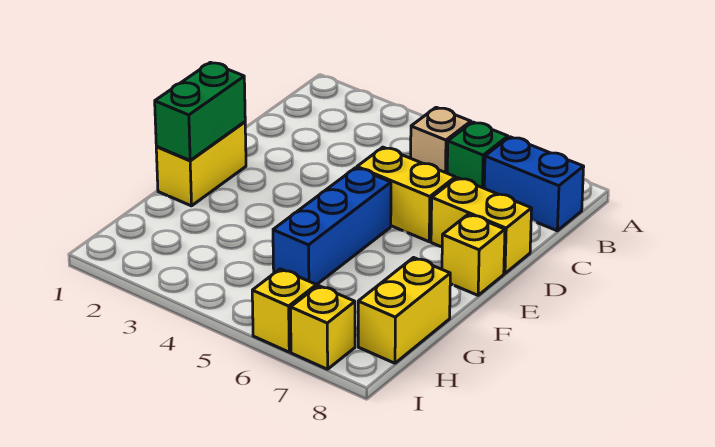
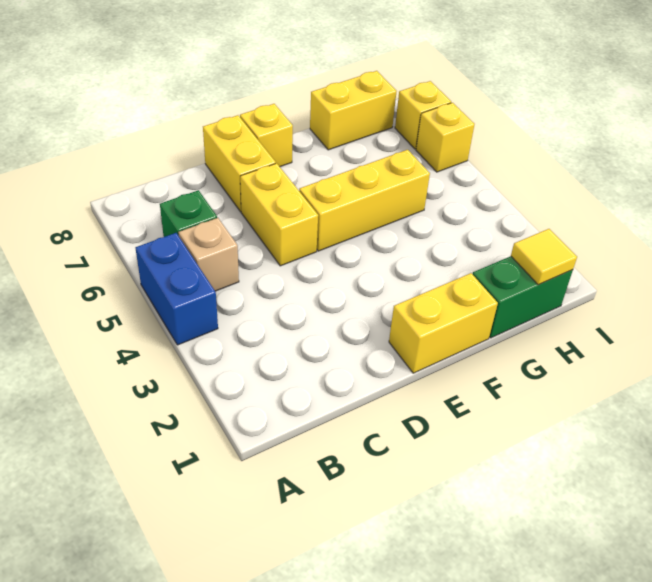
blue brick B7:B8 level 1 -> blue brick A4:A5 level 1
green brick E1:F1 level 2 -> green brick G1:H1 level 1
blue brick E5:G5 level 1 -> yellow brick E5:G5 level 1
none -> yellow tile H1 level 2

